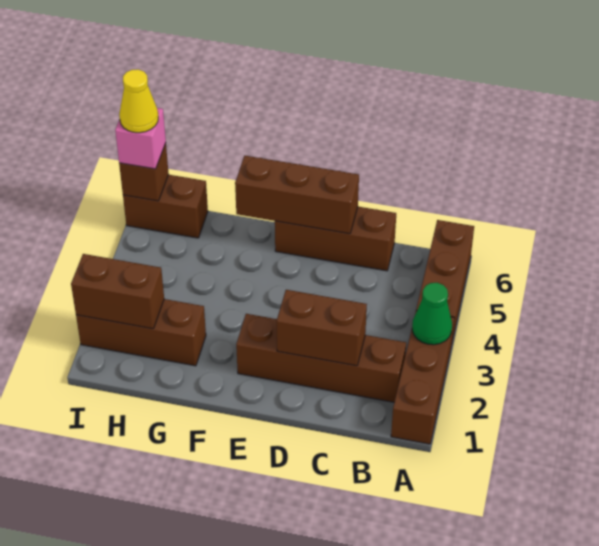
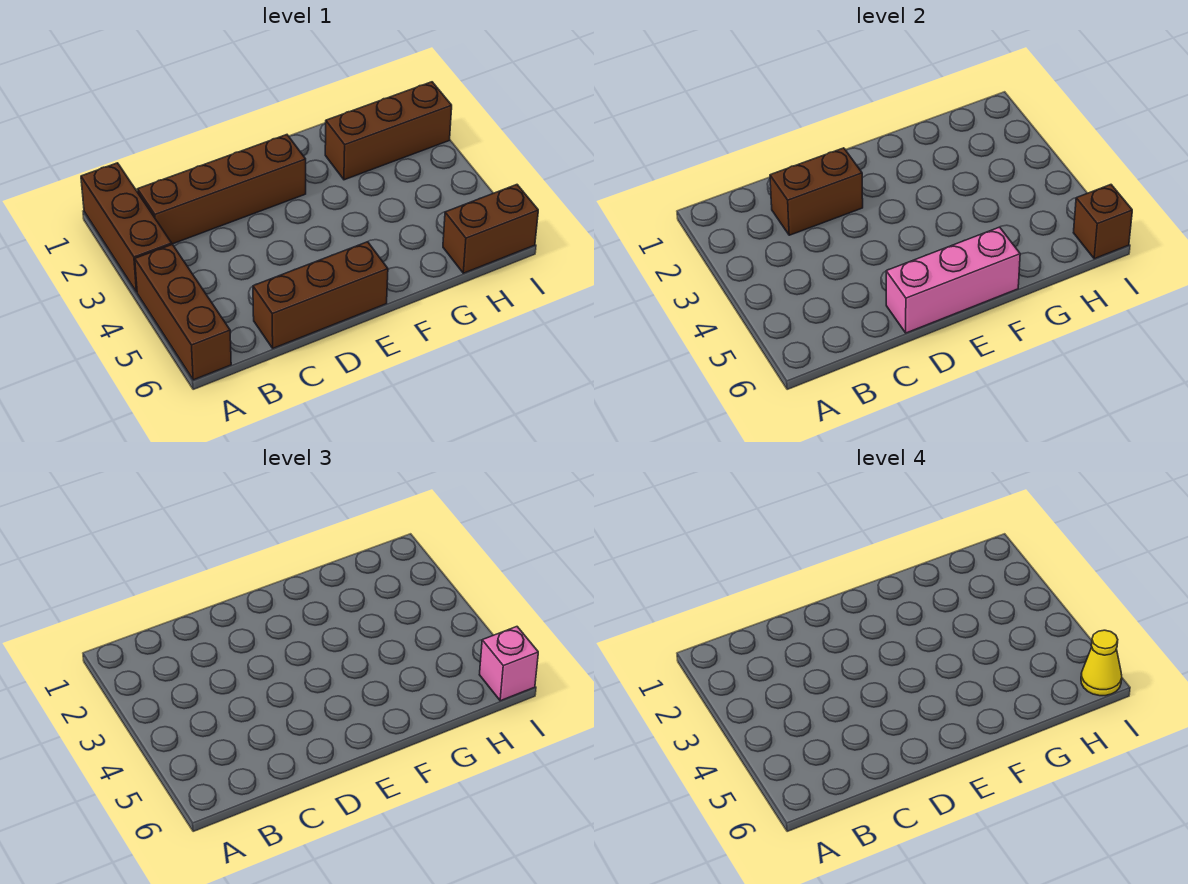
green cone A3 level 2 -> none
brown brick D6:F6 level 2 -> pink brick D6:F6 level 2
brown brick H2:I2 level 2 -> none

